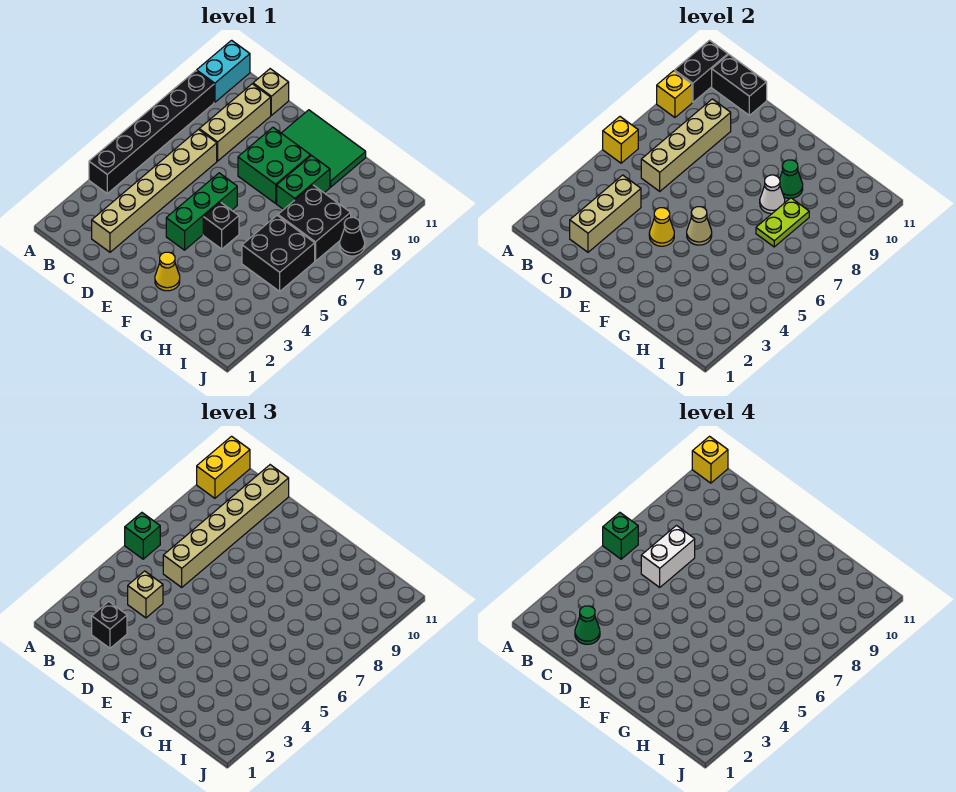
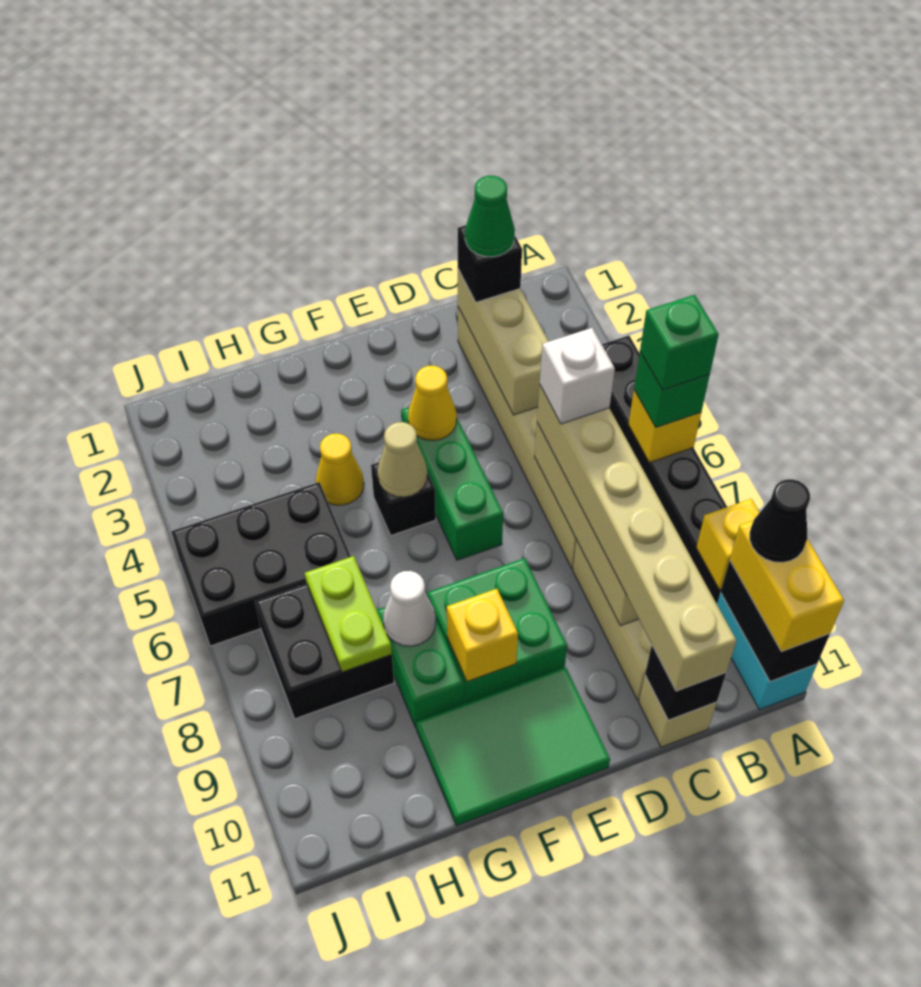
yellow brick A11 level 4 -> yellow brick F9 level 2
black brick B11:C11 level 2 -> black brick C11 level 2
tan brick C4 level 3 -> none
white brick C6:C7 level 4 -> white brick C6 level 4
yellow cone F2 level 1 -> yellow cone G4 level 1
green cone G9 level 2 -> none
black brick H5:I6 level 1 -> black brick H5:J6 level 1
black cone J8 level 1 -> black cone A10 level 4

